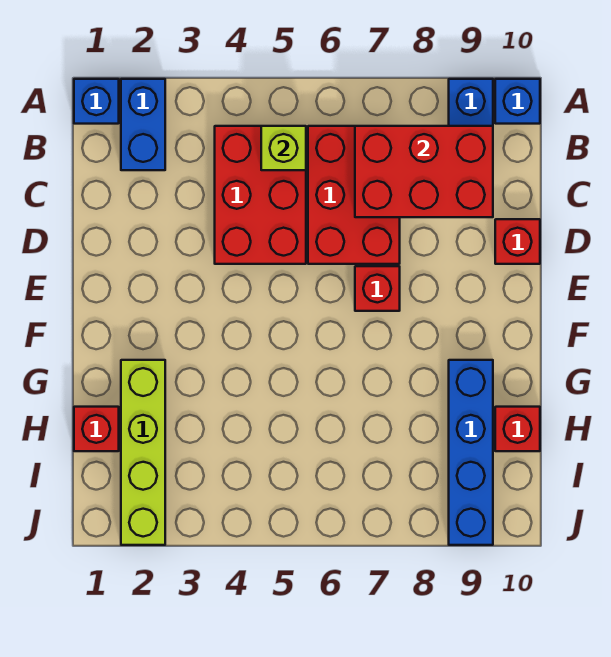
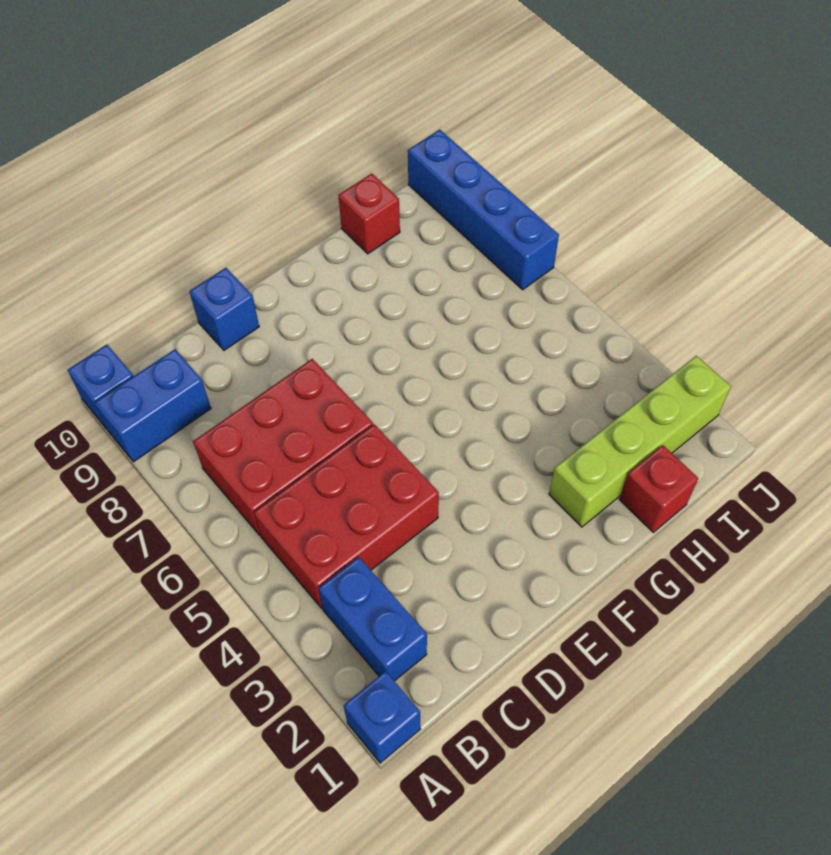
blue brick A2:B2 level 1 -> blue brick B2:B3 level 1
lime brick B5 level 2 -> none
red brick B7:C9 level 2 -> none
red brick D10 level 1 -> blue brick D10 level 1
red brick E7 level 1 -> none
blue brick G9:J9 level 1 -> blue brick J7:J10 level 1

